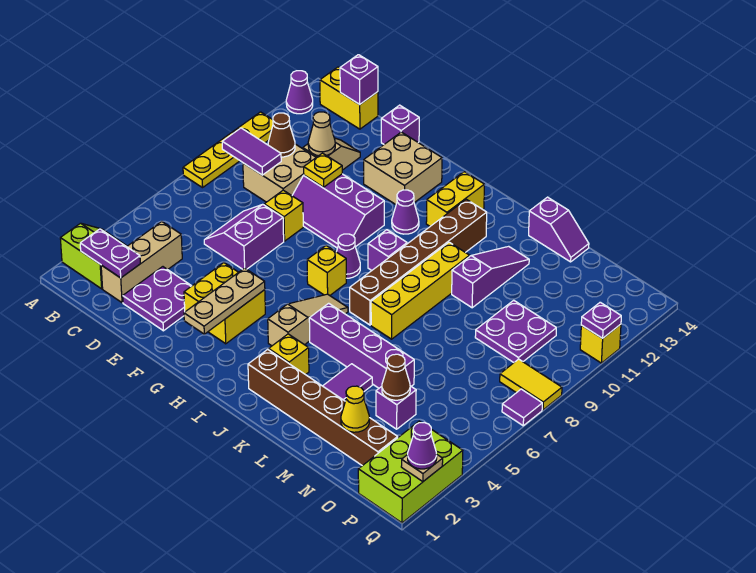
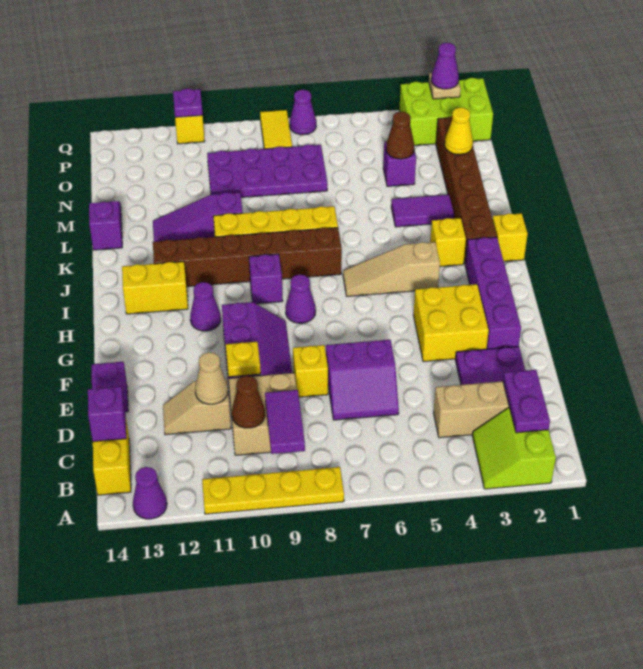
tan brick F12:G13 level 1 -> none
tan plate G2:G4 level 2 -> none
yellow brick H7 level 1 -> yellow brick J1 level 1
purple brick J5:M5 level 1 -> purple brick F2:I2 level 1
purple plate N9:O10 level 1 -> purple plate N7:O10 level 1
purple tile Q7 level 1 -> purple cone Q7 level 1

